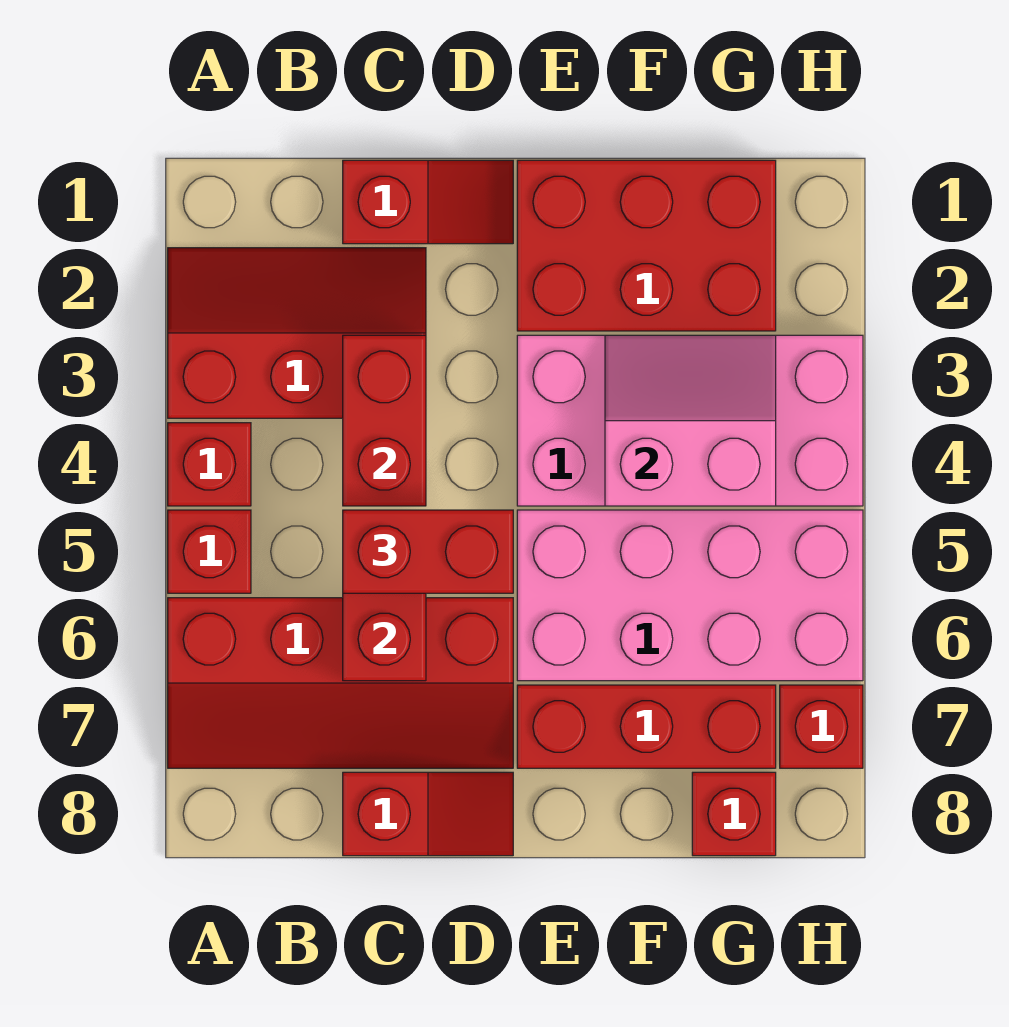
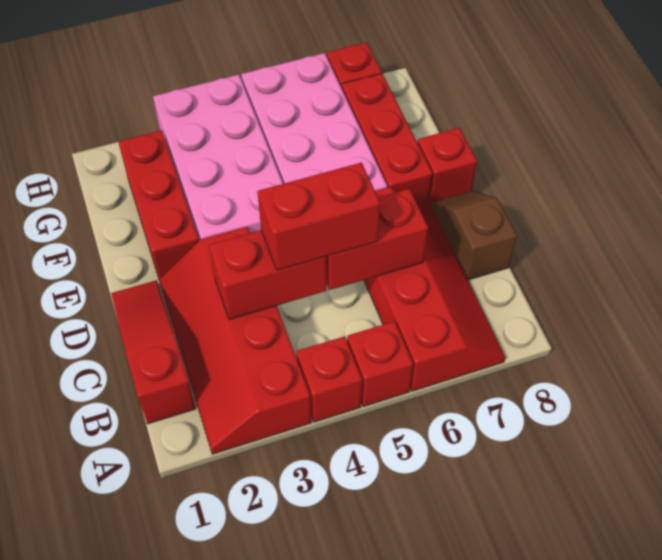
red slope A2:C3 level 1 top 3 -> red slope A2:D3 level 1 top 3
red slope C1:D1 level 1 top C -> red slope B1:D1 level 1 top B
red brick C5:D5 level 3 -> red brick C4:C5 level 3
red slope C8:D8 level 1 top C -> brown slope C8:D8 level 1 top C
red brick E1:G2 level 1 -> red brick E2:G2 level 1
pink slope F3:G4 level 2 top 4 -> none
red brick G8 level 1 -> red brick E8 level 1

